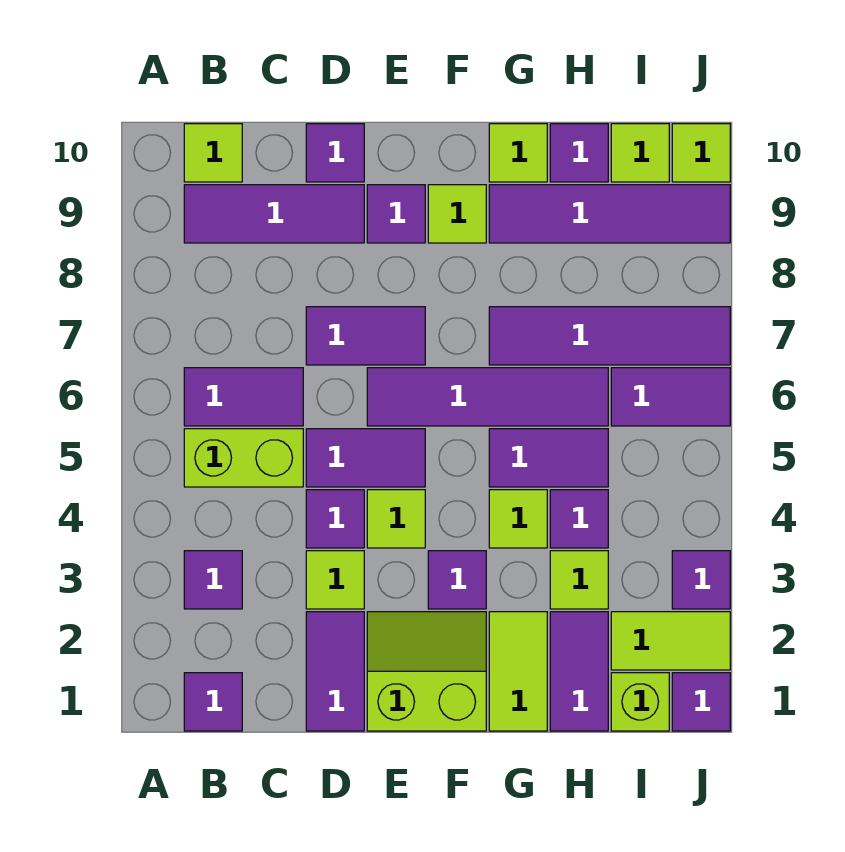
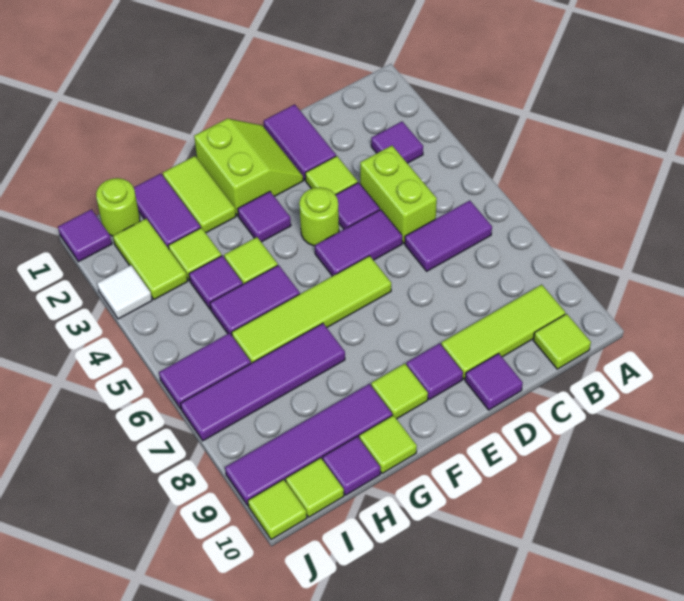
purple tile B1 level 1 -> none
lime brick B5:C5 level 1 -> lime brick C4:C5 level 1
purple tile B9:D9 level 1 -> lime tile B9:D9 level 1
purple tile D7:E7 level 1 -> none
lime slope E1:F2 level 1 top 1 -> lime slope E1:F2 level 1 top F
lime tile E4 level 1 -> lime round brick E4 level 1
purple tile E6:H6 level 1 -> lime tile E6:H6 level 1
lime brick I1 level 1 -> lime round brick I1 level 1
lime tile I2:J2 level 1 -> lime tile I2:I3 level 1
purple tile J3 level 1 -> white tile J3 level 1

